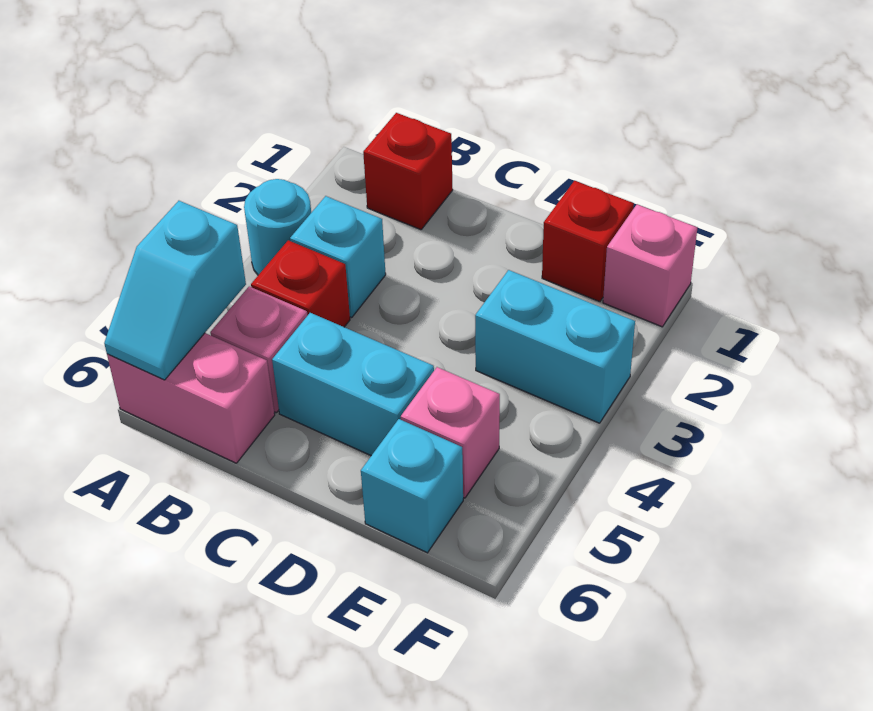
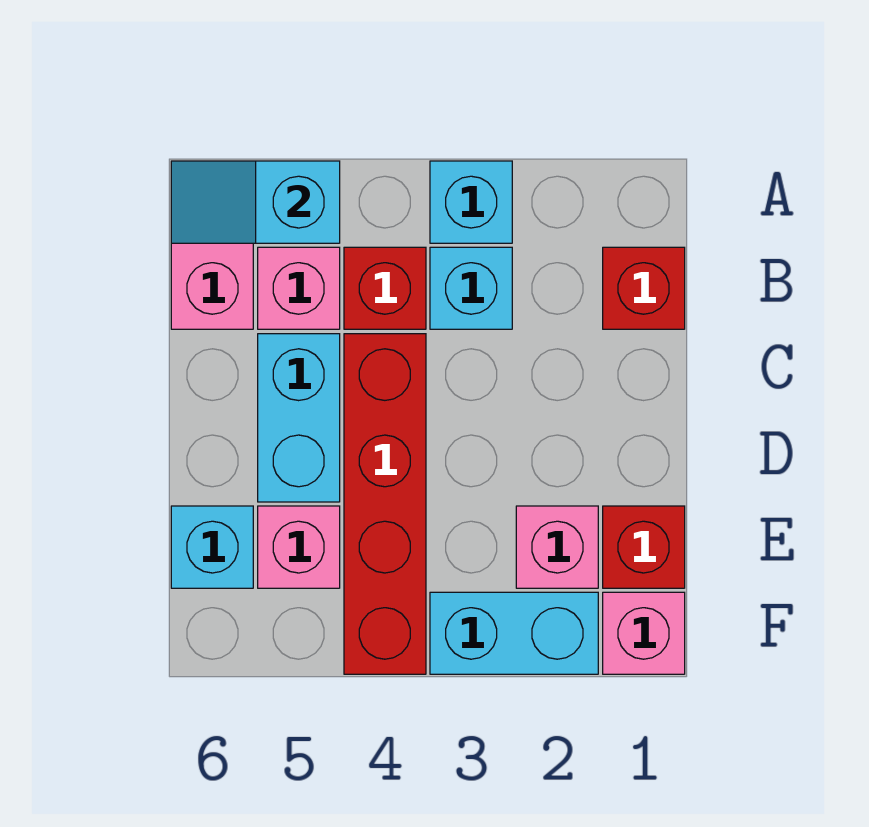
cyan round brick A3 level 1 -> cyan brick A3 level 1
none -> red brick C4:F4 level 1
none -> pink brick E2 level 1
cyan brick E3:F3 level 1 -> cyan brick F2:F3 level 1

